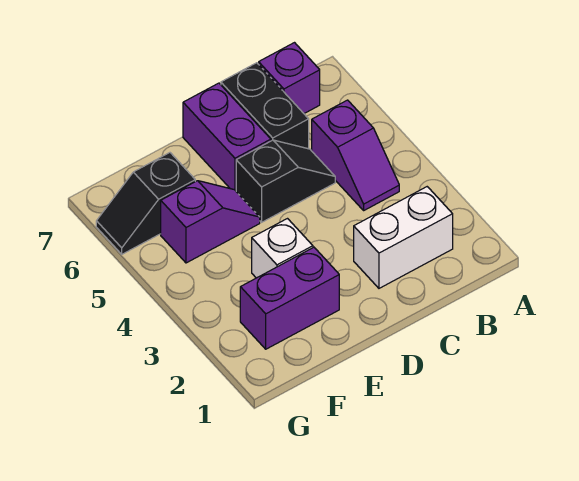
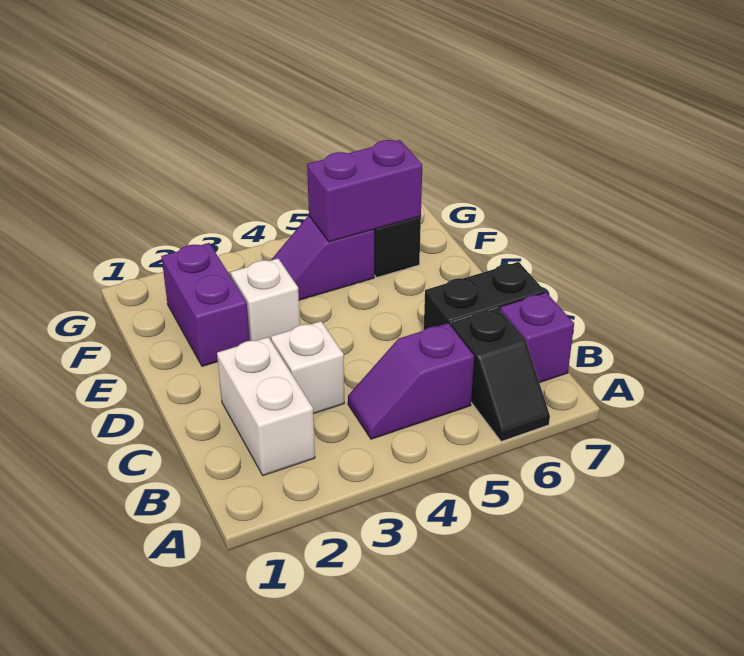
none -> white brick C3 level 1
black slope C5:D5 level 1 top D -> black slope A6:B6 level 1 top B
purple brick D6:D7 level 1 -> purple brick F5:F6 level 2
purple slope E5:F5 level 1 top F -> purple slope F4:F5 level 1 top 5

